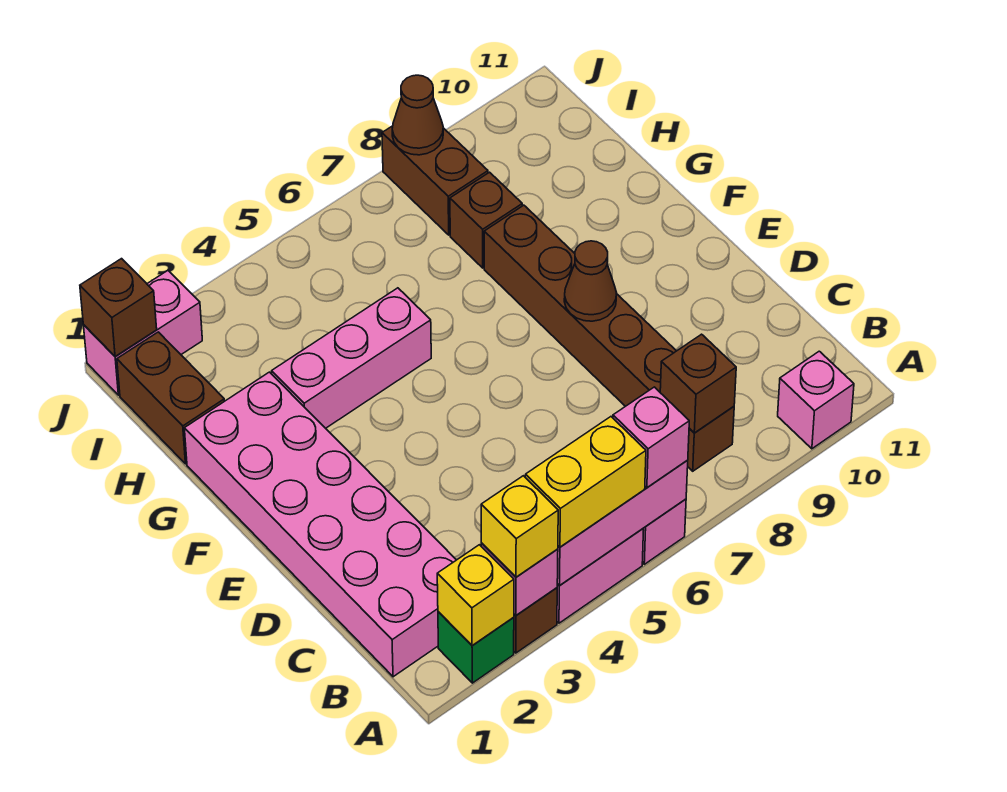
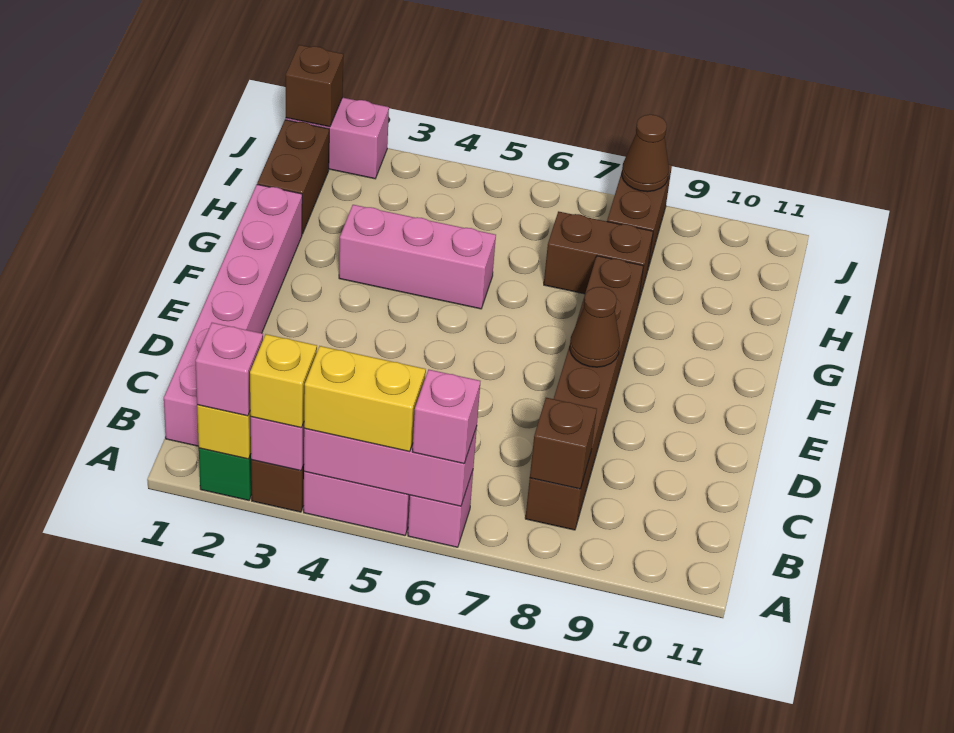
pink brick A10 level 1 -> pink brick A2 level 3
pink brick B1:G2 level 1 -> pink brick B1:G1 level 1
brown brick H8 level 1 -> brown brick H7:H8 level 1

